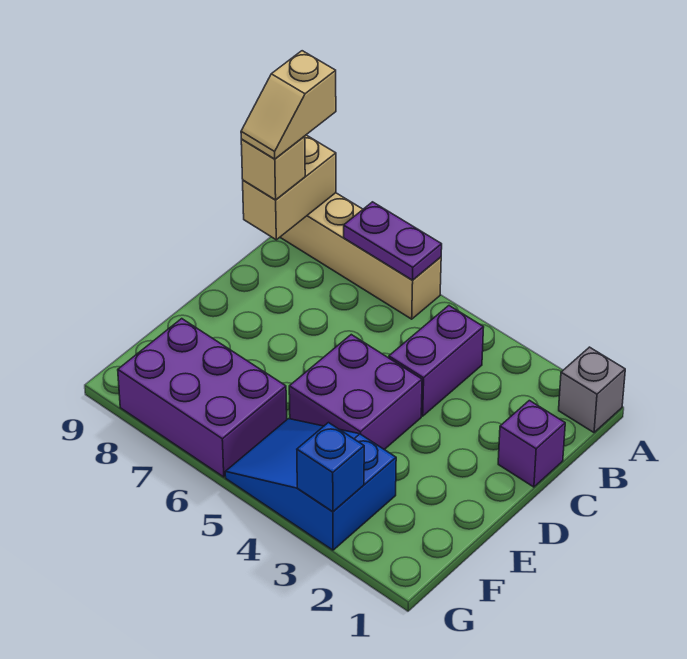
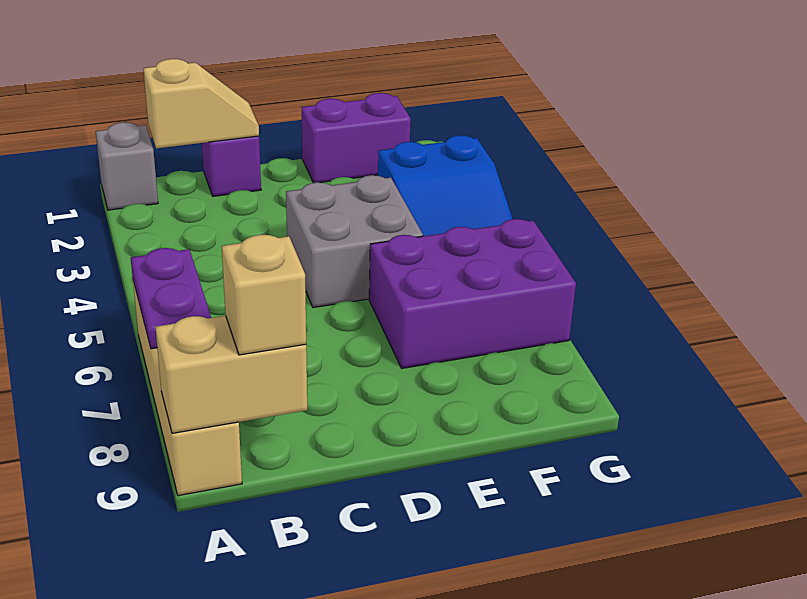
tan slope A9:B9 level 4 top A -> tan slope B1:C1 level 2 top B
purple brick B4:C4 level 1 -> purple brick E1:F1 level 1
purple brick D4:E5 level 1 -> grey brick D4:E5 level 1
purple brick F6:G8 level 1 -> purple brick E6:G7 level 1
blue brick G3 level 2 -> none

